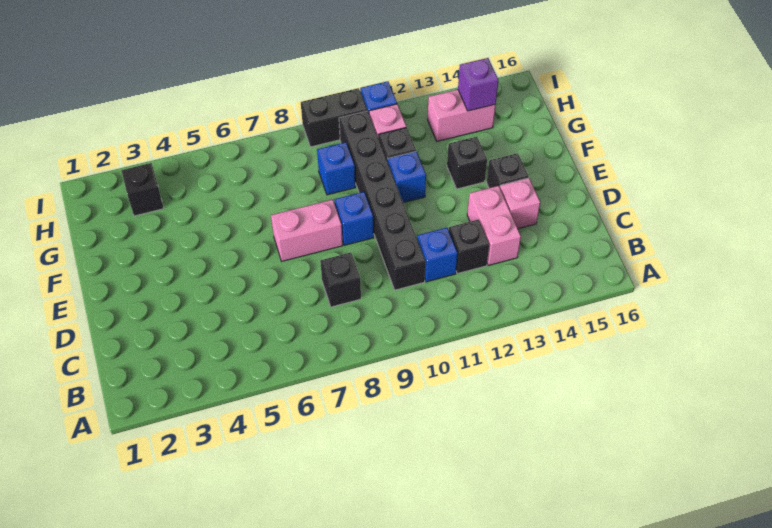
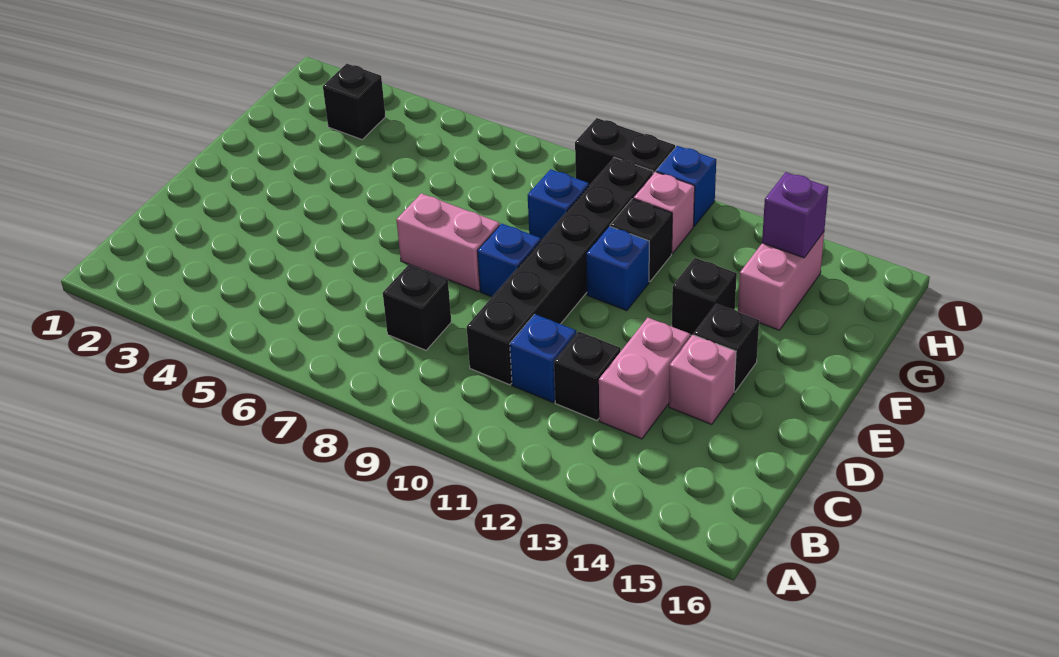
pink brick H13:H14 level 1 -> pink brick G14:H14 level 1

